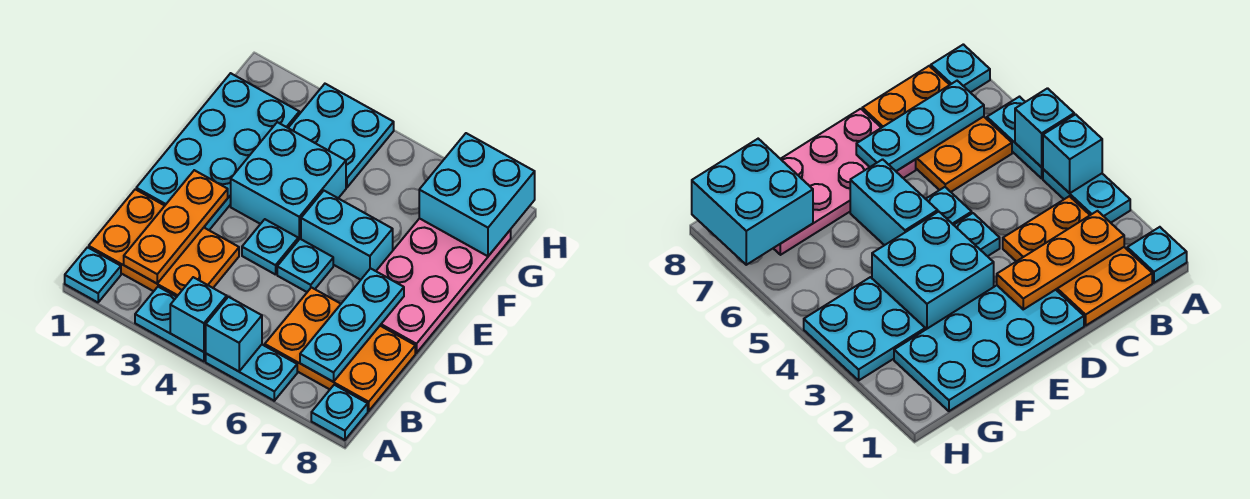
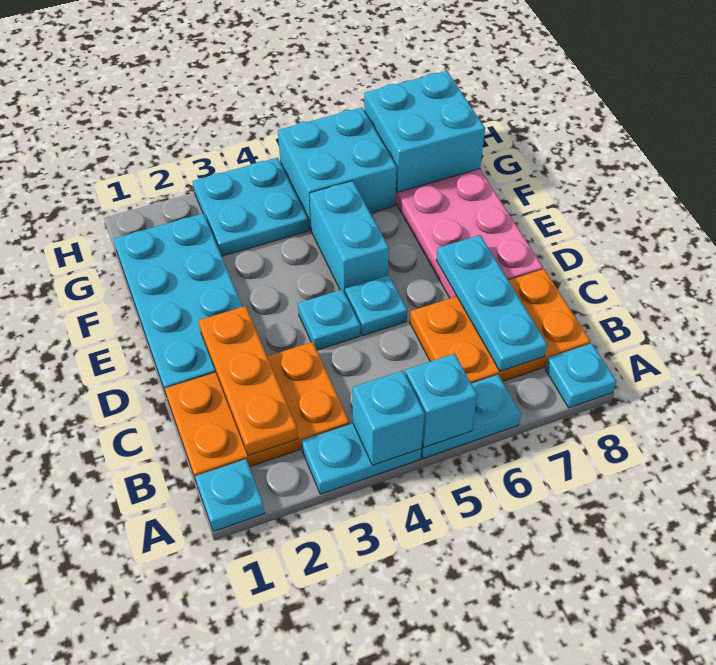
cyan brick E3:F4 level 1 -> cyan brick G5:H6 level 1
cyan brick E5:E6 level 1 -> cyan brick E5:F5 level 1

